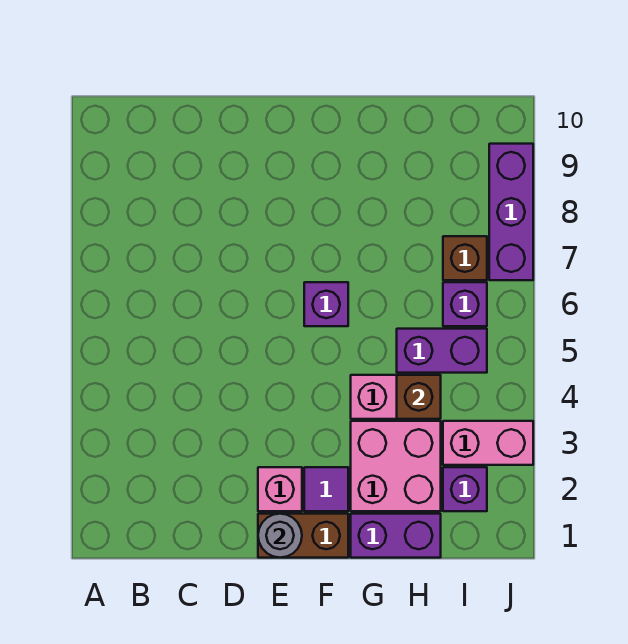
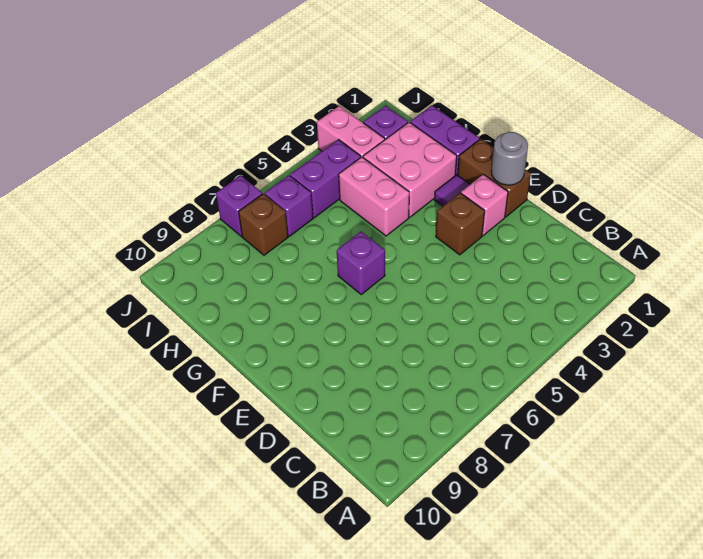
brown brick H4 level 2 -> brown brick E3 level 1
purple brick H5:I5 level 1 -> purple brick I4:I5 level 1
purple brick J7:J9 level 1 -> purple brick J7 level 1

